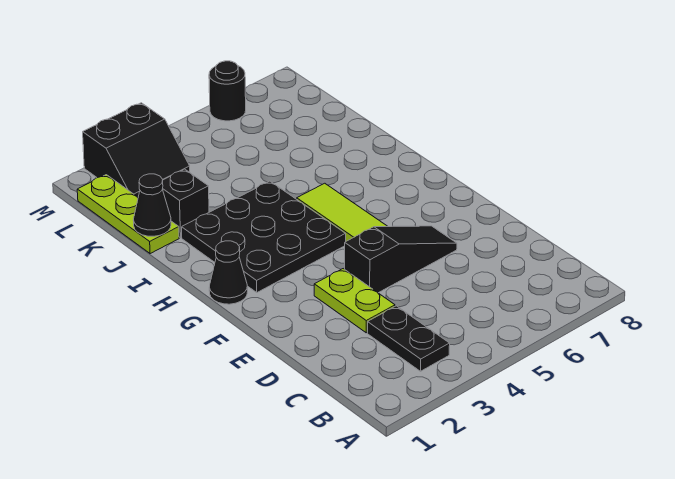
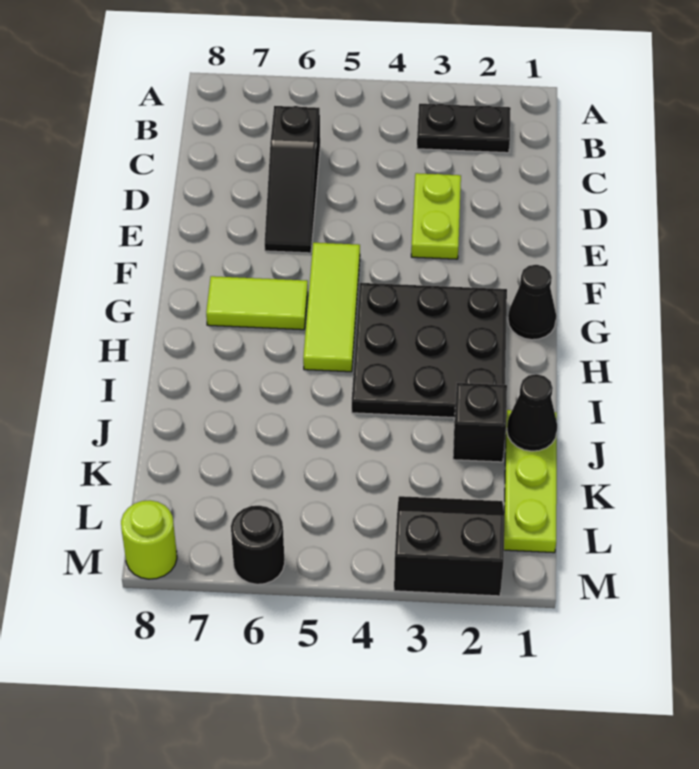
black plate B3:C3 level 1 -> black plate B2:B3 level 1
black slope E4:E6 level 1 top 4 -> black slope C6:E6 level 1 top C
none -> lime tile G6:G7 level 1
none -> lime round brick M8 level 1

